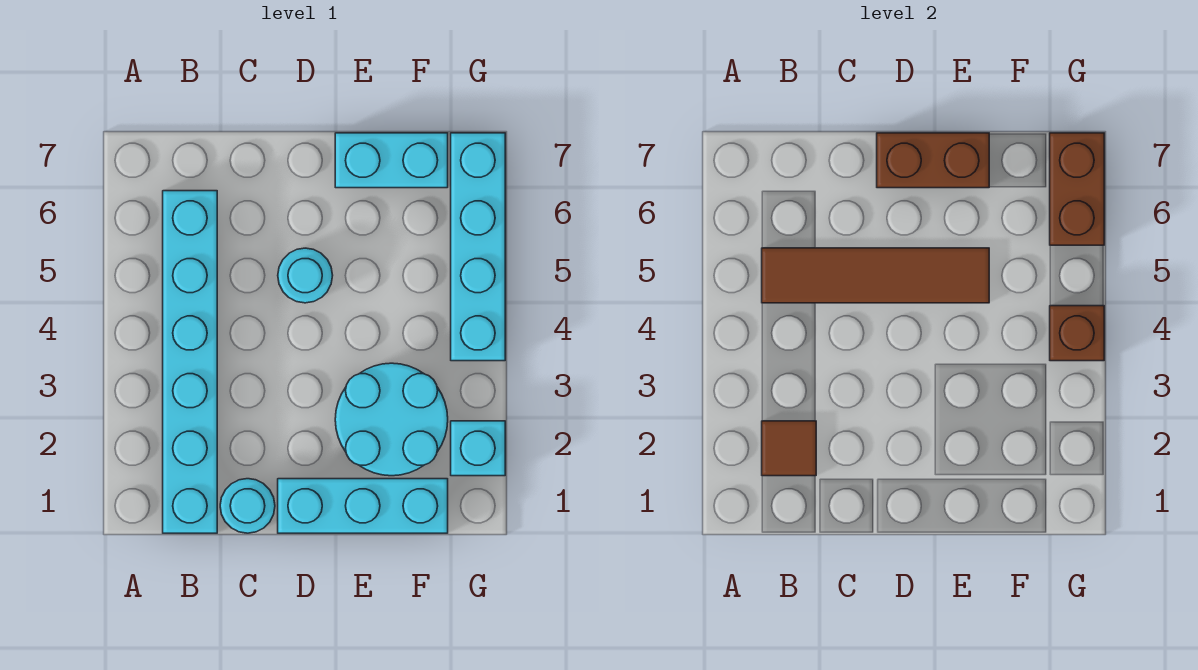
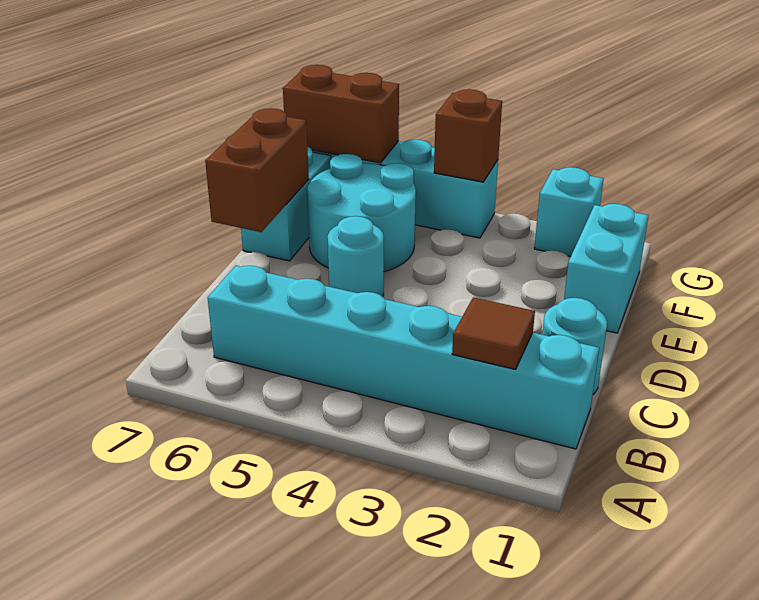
brown tile B5:E5 level 2 -> none
cyan brick D1:F1 level 1 -> cyan brick E1:F1 level 1
cyan round brick E2:F3 level 1 -> cyan round brick E5:F6 level 1

